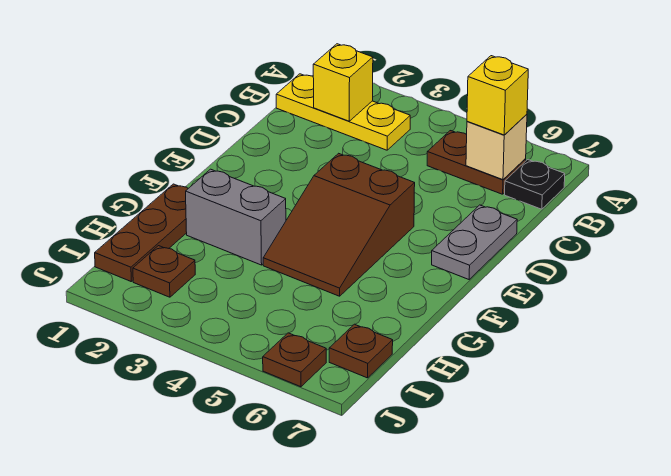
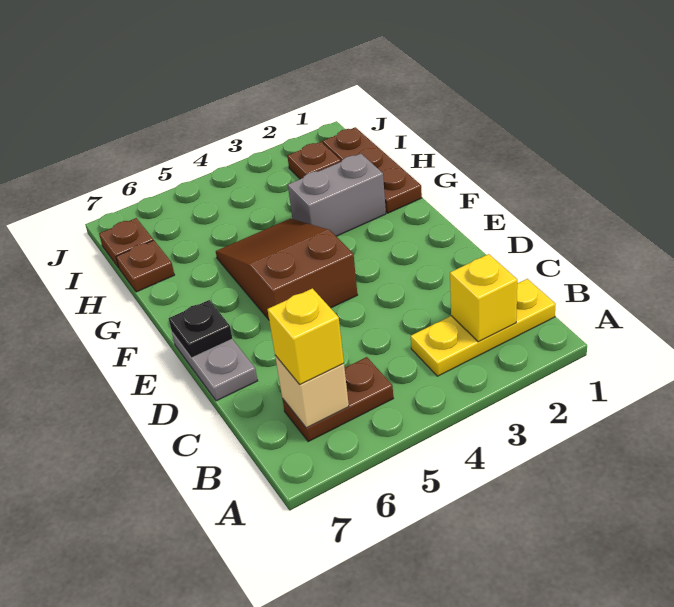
black plate B7 level 1 -> black plate E7 level 2
brown plate J6 level 1 -> brown plate H7 level 1

